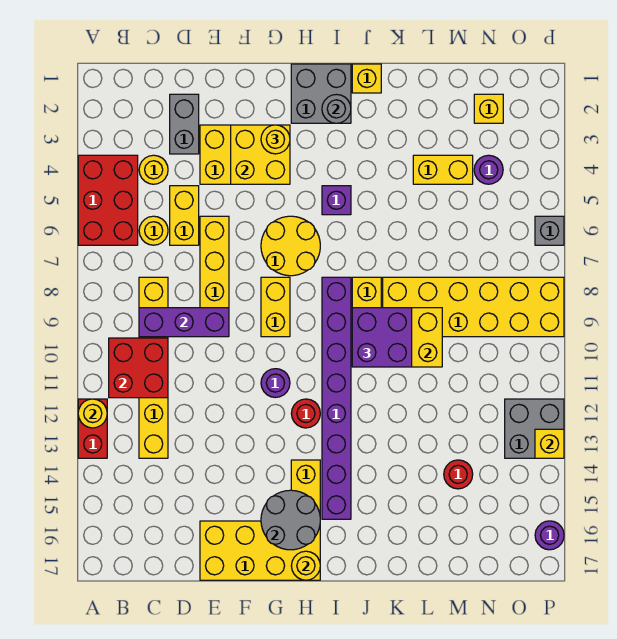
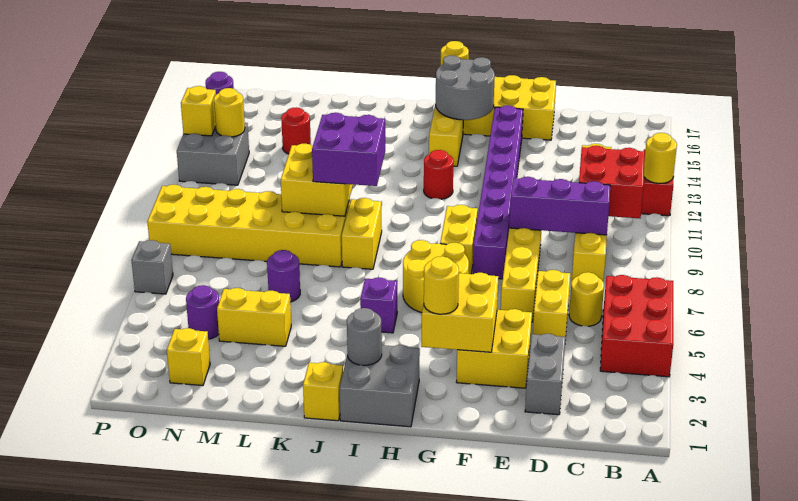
yellow round brick C4 level 1 -> yellow round brick O13 level 2
purple round brick G11 level 1 -> purple round brick L6 level 1
purple brick I8:I15 level 1 -> purple brick F8:F15 level 1

